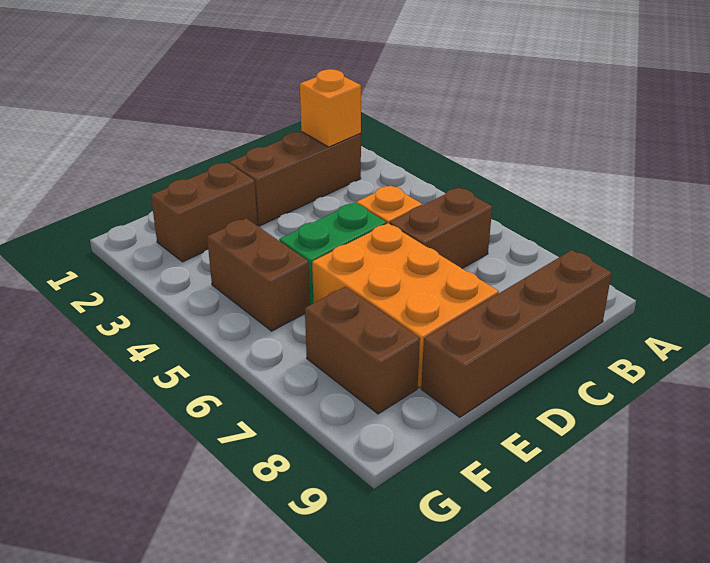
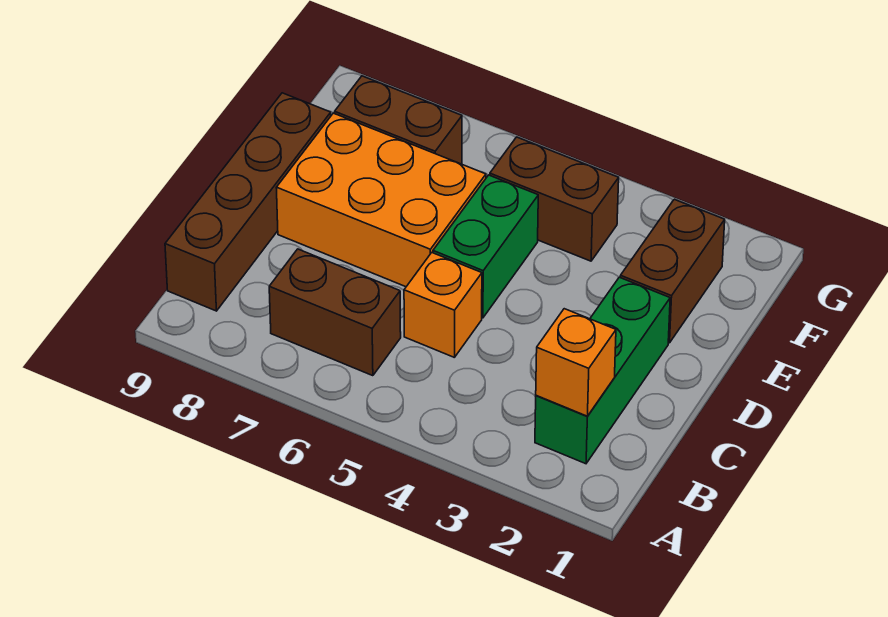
brown brick B2:D2 level 1 -> green brick B2:D2 level 1
brown brick B6:C6 level 1 -> brown brick B6:B7 level 1

